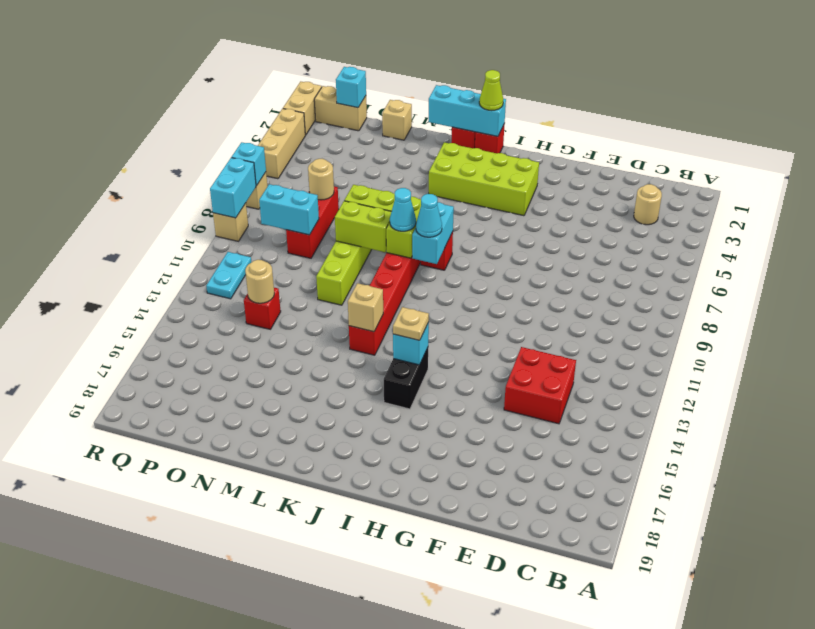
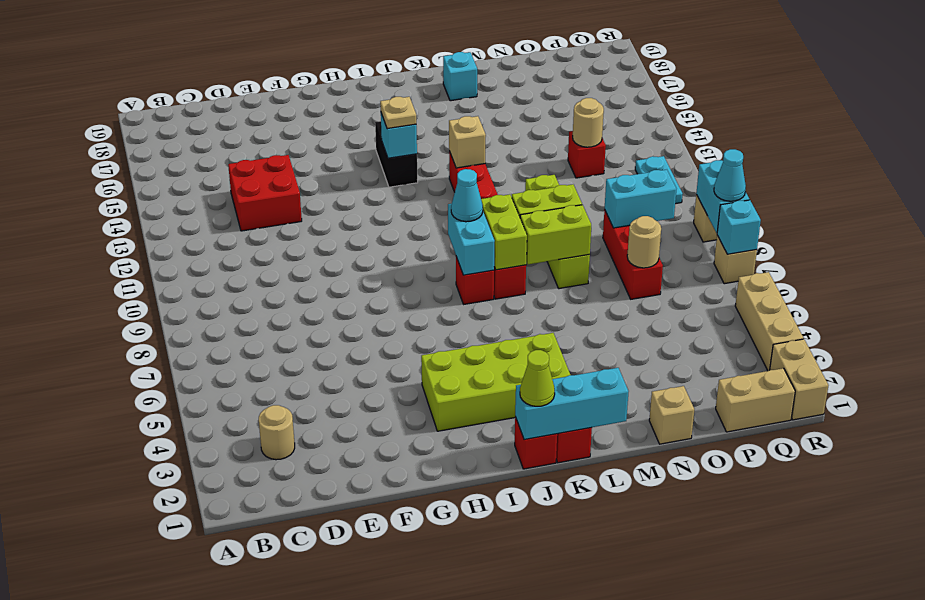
cyan cone K9 level 3 -> cyan cone R8 level 3
cyan brick P1 level 2 -> cyan brick L18 level 1

